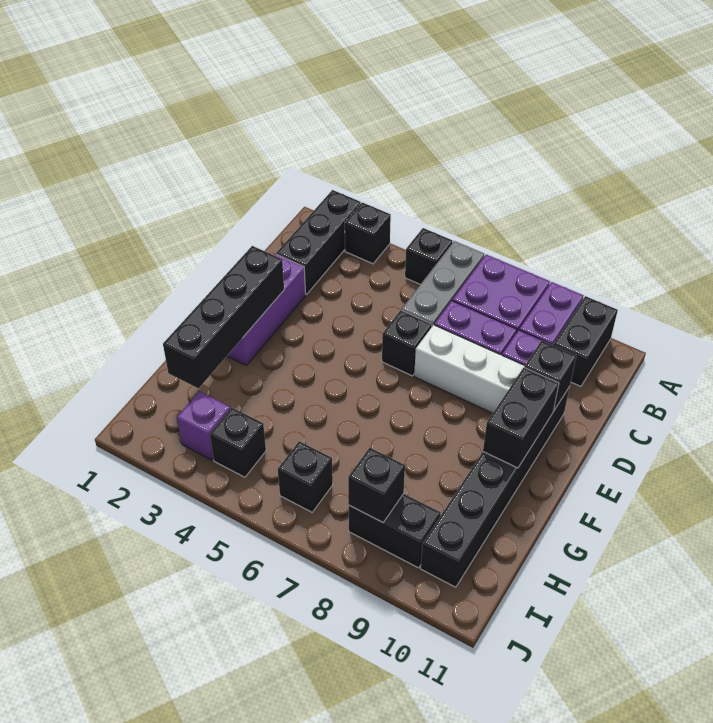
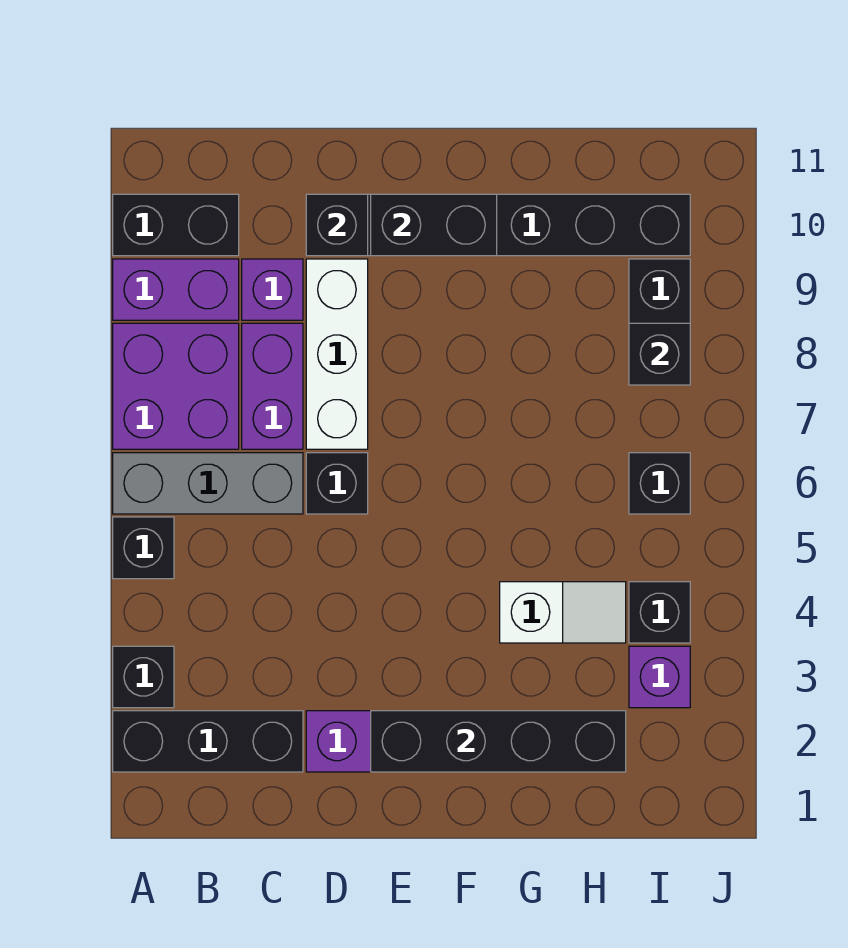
none -> white slope G4:H4 level 1 top G

